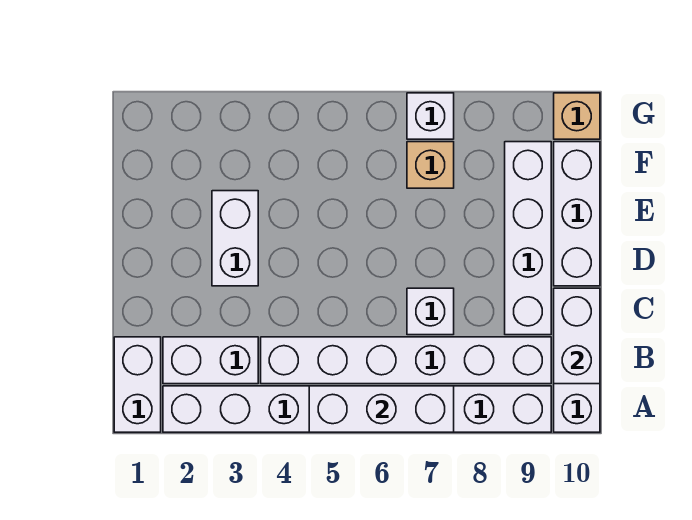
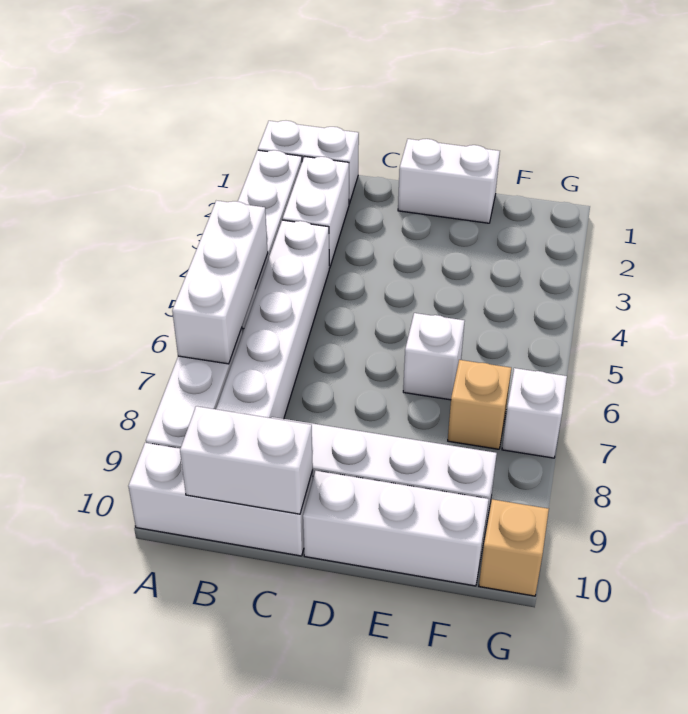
white brick C7 level 1 -> white brick E6 level 1
white brick D3:E3 level 1 -> white brick D1:E1 level 1

